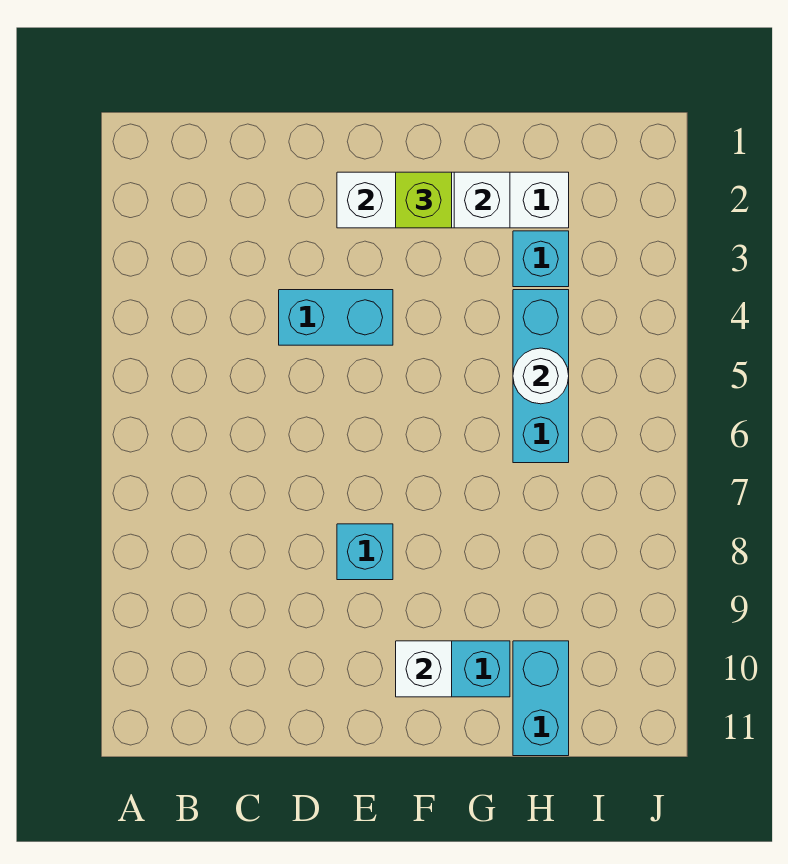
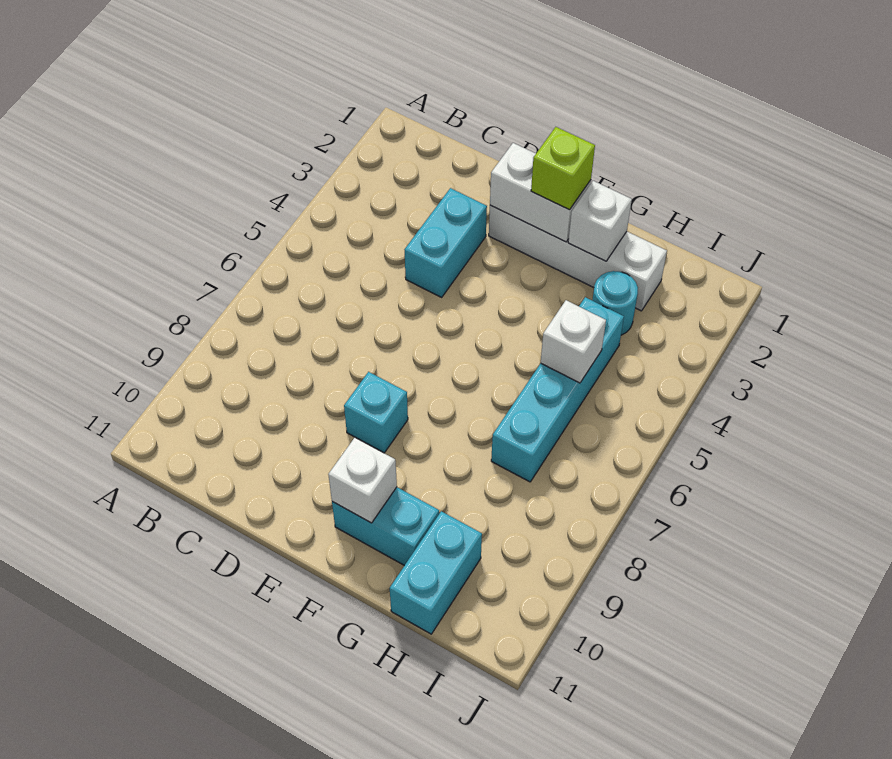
cyan brick D4:E4 level 1 -> cyan brick D3:D4 level 1
cyan brick H3 level 1 -> cyan round brick H3 level 1
cyan brick H4:H6 level 1 -> cyan brick H4:H7 level 1
white round brick H5 level 2 -> white brick H5 level 2

